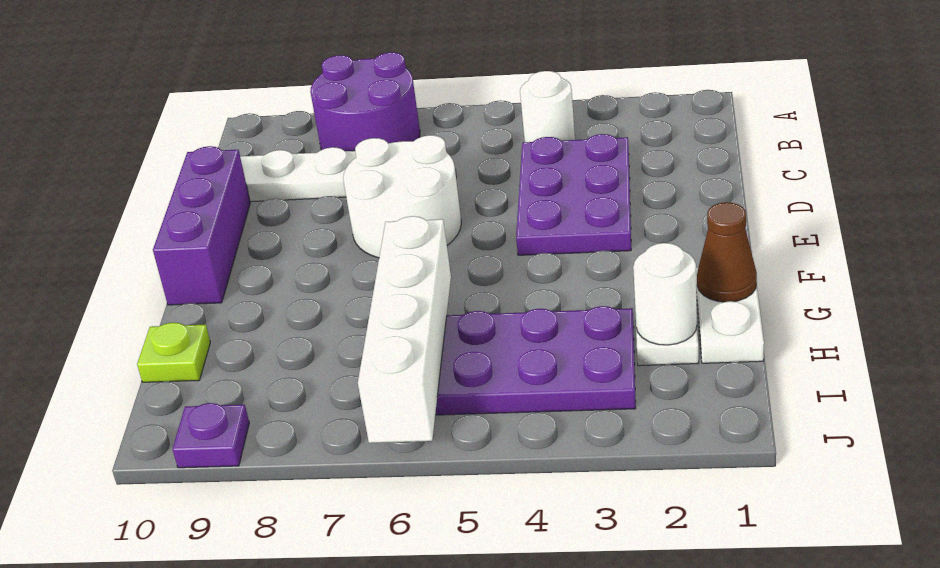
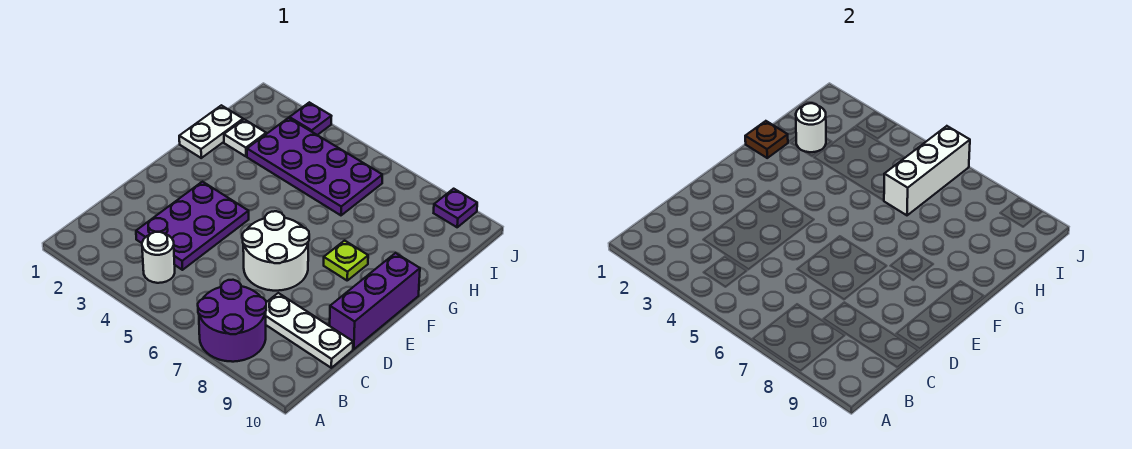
brown cone G1 level 2 -> brown plate G1 level 2
white brick G6:J6 level 2 -> white brick H6:J6 level 2
lime plate H10 level 1 -> lime plate F8 level 1
none -> purple plate J3 level 1

